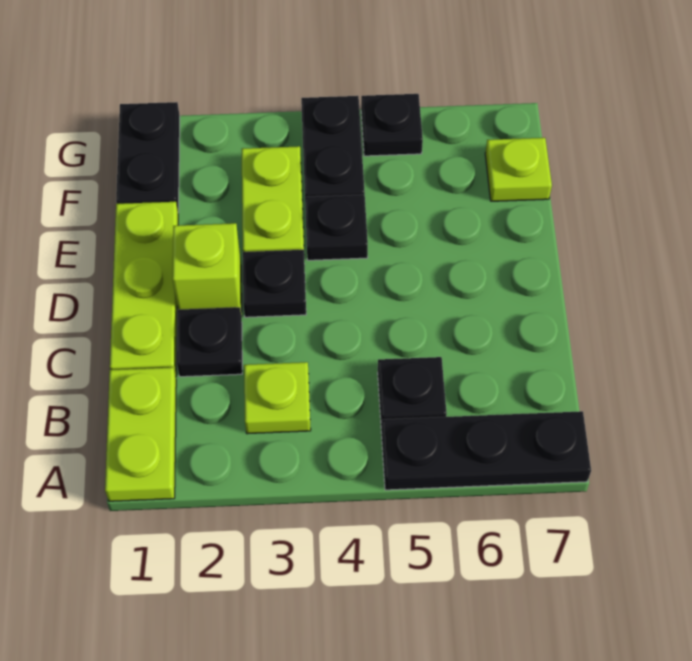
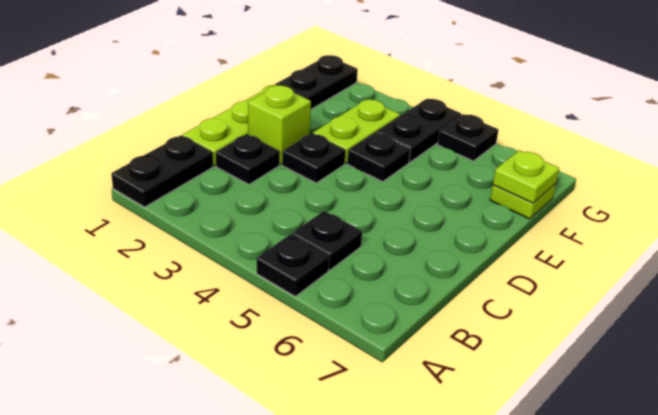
lime plate A1:B1 level 1 -> black plate A1:B1 level 1
black plate A5:A7 level 1 -> black plate A5 level 1
lime plate B3 level 1 -> lime plate F7 level 2

